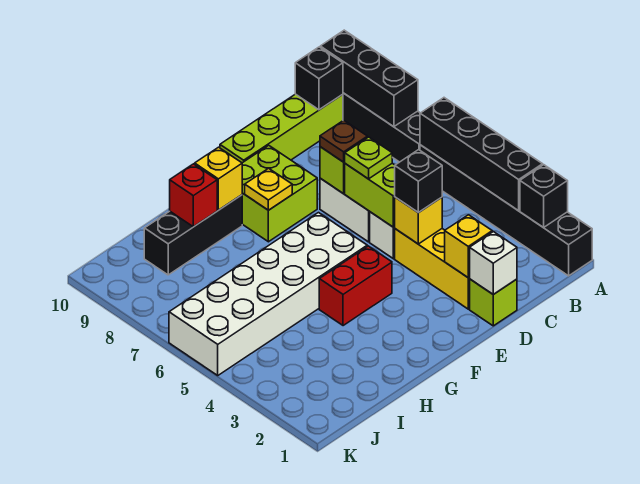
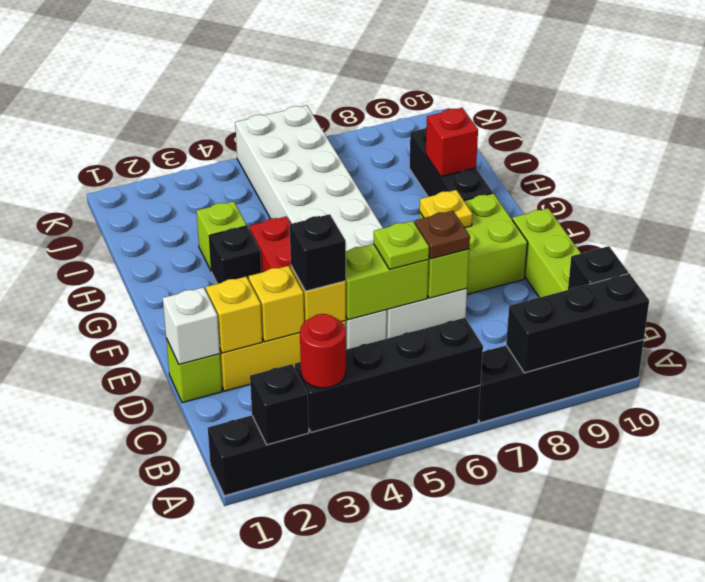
none -> red round brick A3 level 3
none -> black brick G3 level 1
yellow brick G9 level 2 -> yellow brick D3 level 2
none -> lime brick H3 level 1

